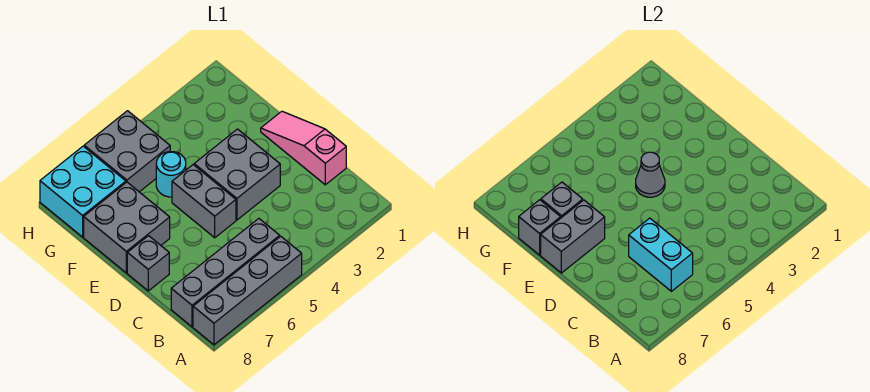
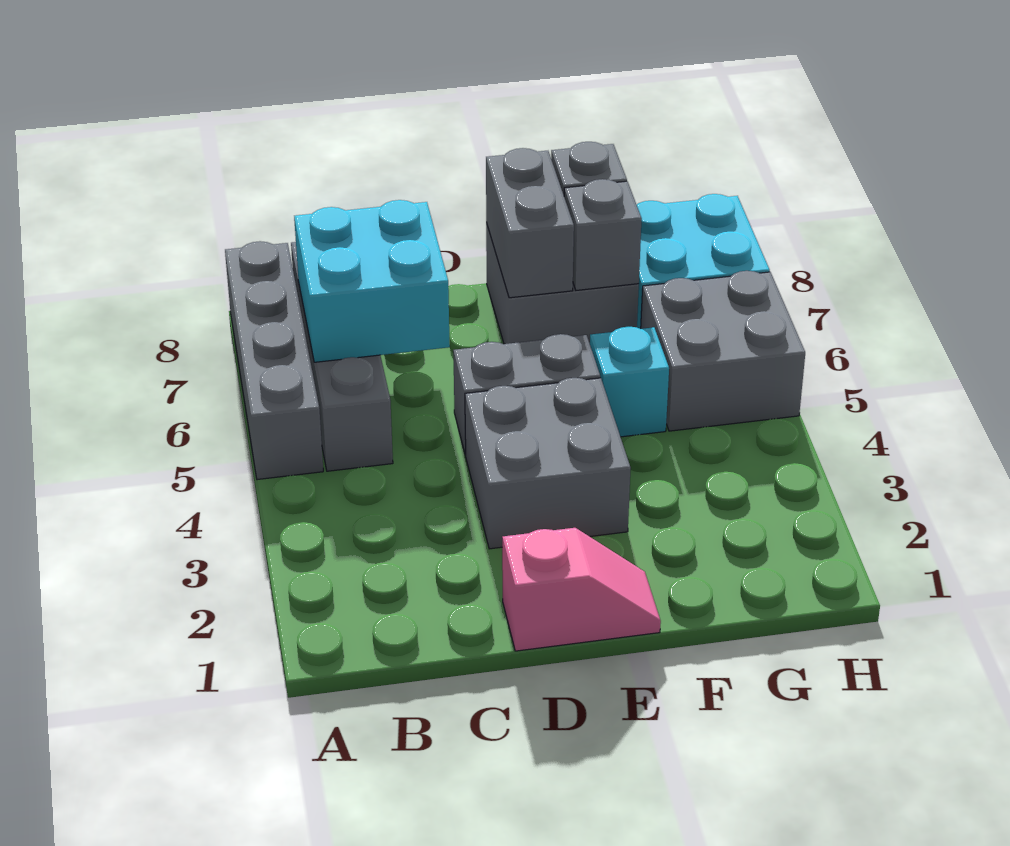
cyan brick B6:C6 level 2 -> cyan brick B6:C7 level 2
pink slope C1:E1 level 1 top C -> pink slope D1:E1 level 1 top D
grey brick D8 level 1 -> none
grey cone E4 level 2 -> none
cyan round brick F5 level 1 -> cyan brick F5 level 1

